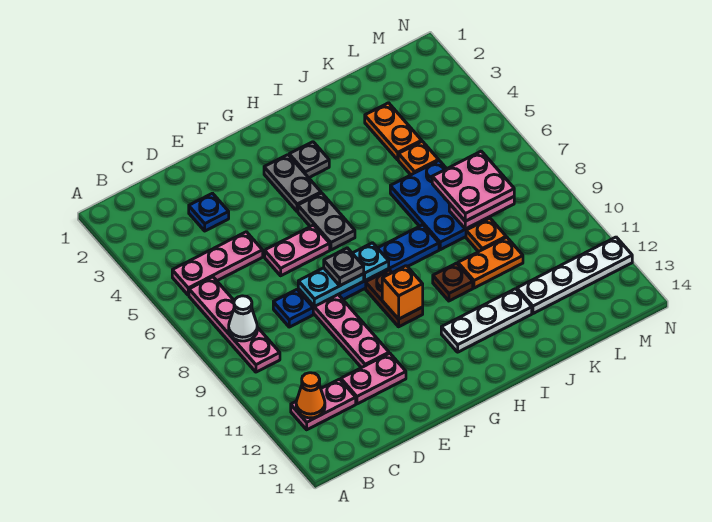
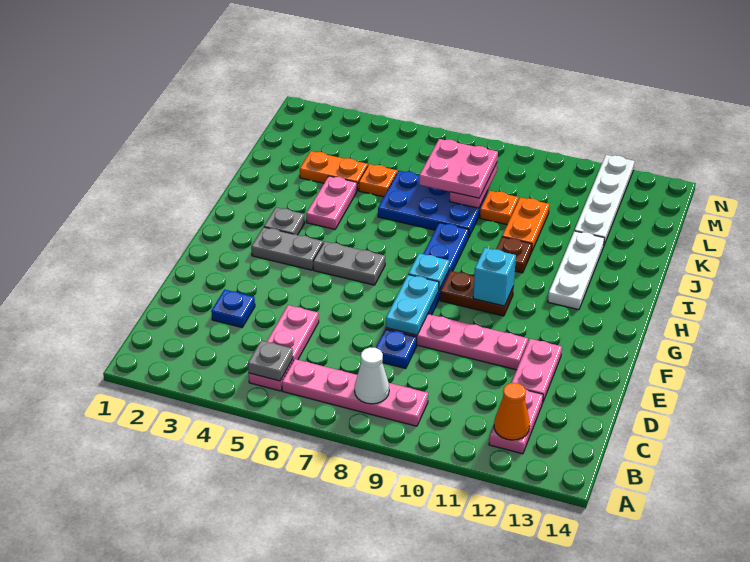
pink plate E6:F6 level 1 -> pink plate I4:J4 level 1
grey plate F8 level 3 -> grey plate B5 level 2
orange brick G10 level 2 -> cyan brick G10 level 2

